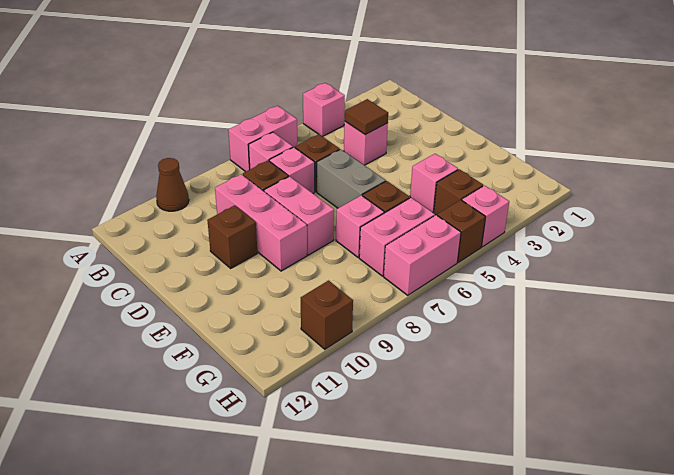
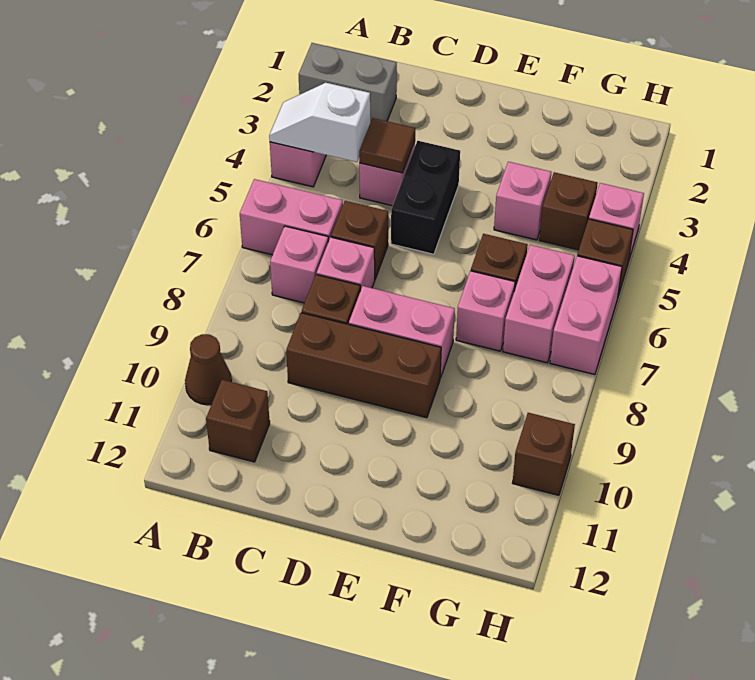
none -> white slope A4:B4 level 2 top B
pink brick A6:A7 level 1 -> pink brick A6:B6 level 1
pink brick C9:E9 level 1 -> brown brick C9:E9 level 1
none -> black brick D4:D5 level 1
grey brick D6:E6 level 1 -> grey brick A2:B2 level 1
brown brick D10 level 1 -> brown brick B11 level 1

